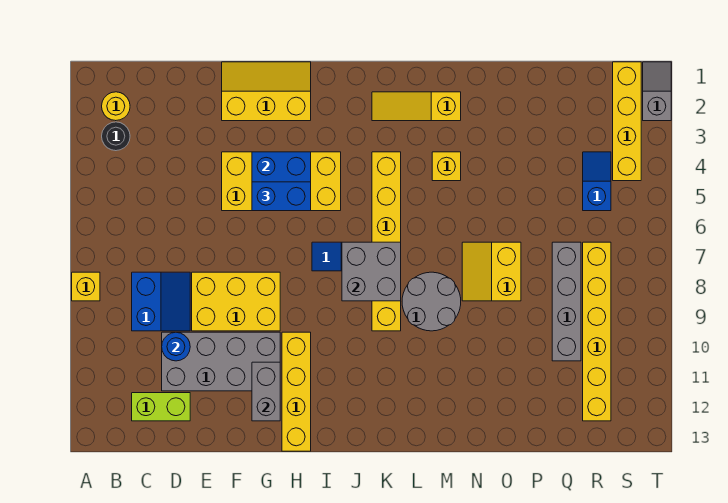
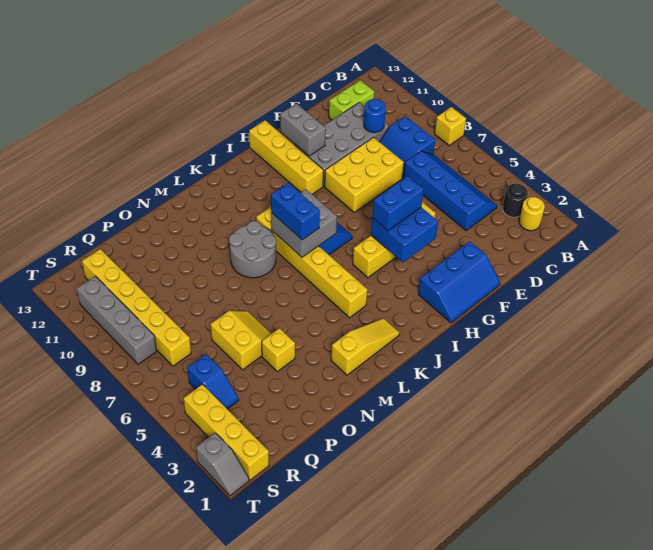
none -> blue slope C4:D7 level 1 top D
yellow slope F1:H2 level 1 top 2 -> blue slope F1:H2 level 1 top 2
yellow brick F4:I5 level 1 -> yellow brick F5:I5 level 1
none -> blue brick K7:K8 level 3
yellow brick M4 level 1 -> yellow brick O4 level 1
yellow slope N7:O8 level 1 top O -> yellow slope O5:P6 level 1 top P
grey brick Q7:Q10 level 1 -> grey brick S8:S11 level 1

